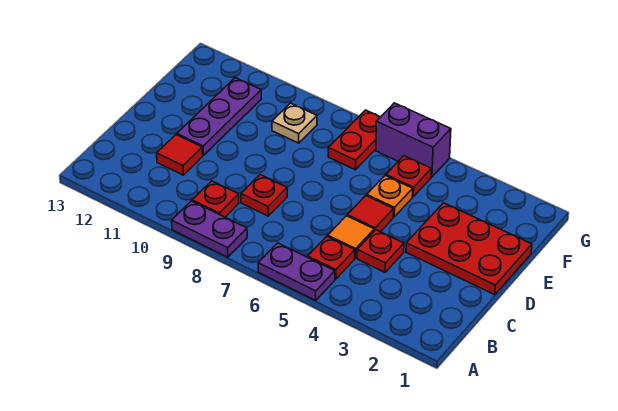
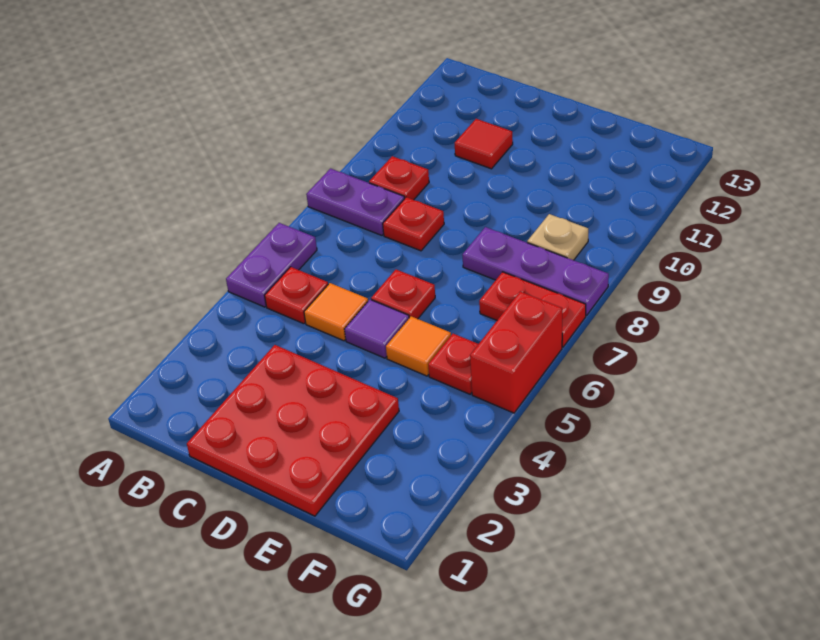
purple plate A8:A9 level 1 -> purple plate A8:B8 level 1
red plate C4 level 1 -> red plate D6 level 1
red plate D1:E3 level 1 -> red plate C1:E3 level 1
red tile D5 level 1 -> purple tile D5 level 1
purple plate D11:F11 level 1 -> purple plate E8:G8 level 1
orange plate E5 level 1 -> orange tile E5 level 1
purple brick G5:G6 level 1 -> red brick G5:G6 level 1

